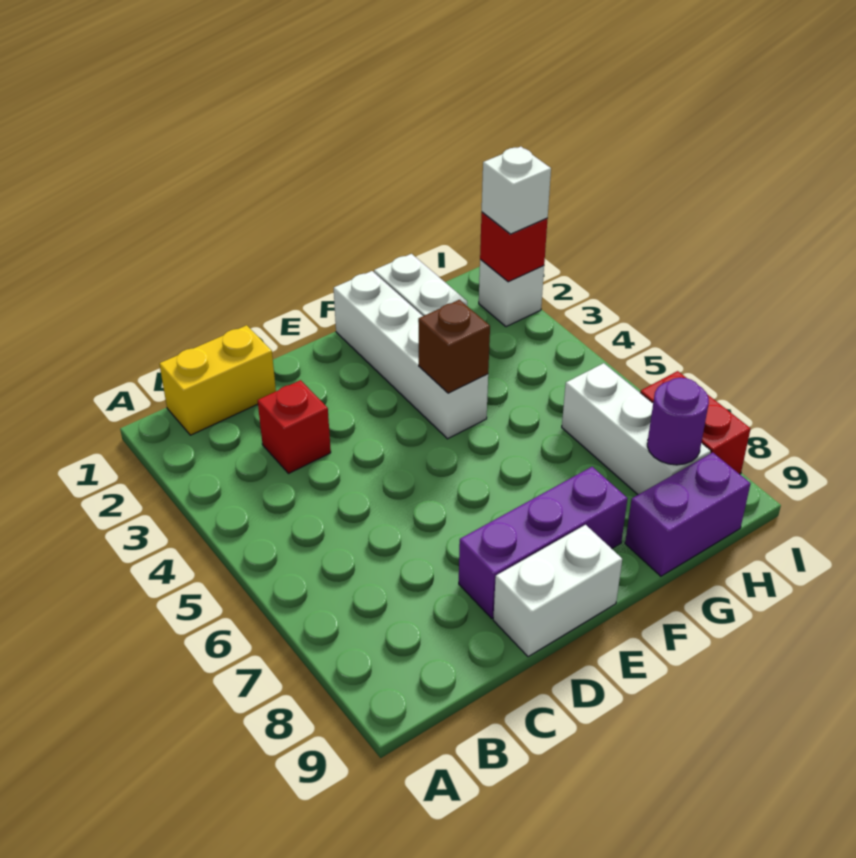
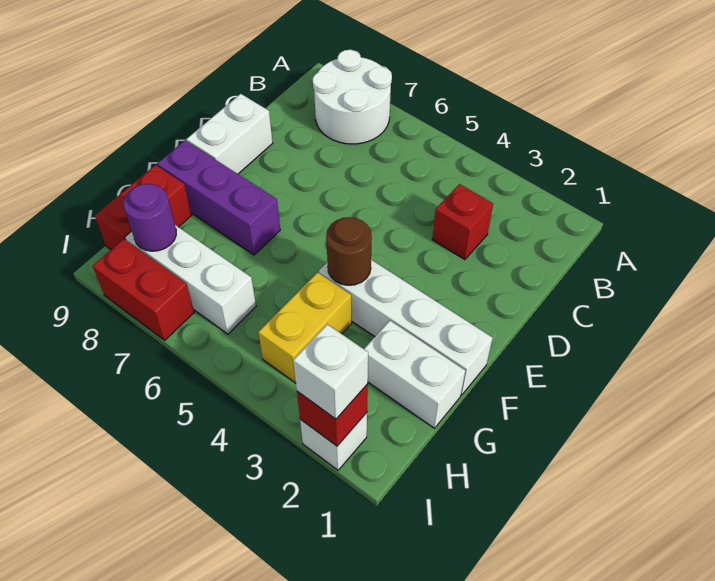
none -> white round brick A7:B8 level 1
yellow brick B1:C1 level 1 -> yellow brick G4:H4 level 1
purple brick D8:F8 level 1 -> purple brick F7:F9 level 1
brown brick F4 level 2 -> brown round brick F4 level 2
purple brick G9:H9 level 1 -> red brick G9:H9 level 1

